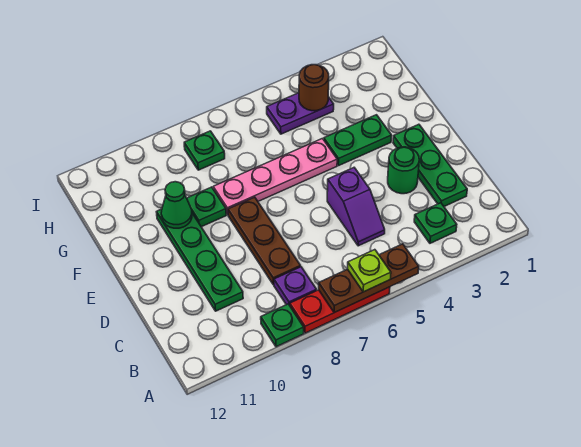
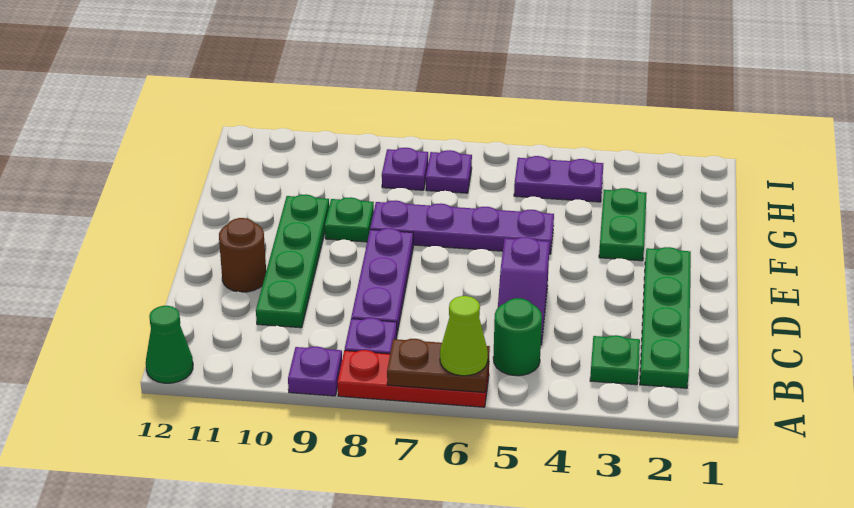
brown plate A5:A7 level 2 -> brown plate A6:A7 level 2
lime plate A6 level 3 -> lime cone A6 level 3
green plate A9 level 1 -> purple plate A9 level 1
green plate C2:E2 level 1 -> green plate B2:E2 level 1
brown plate C8:E8 level 1 -> purple plate C8:E8 level 1
green round brick D3 level 1 -> green round brick B5 level 1
green plate F3:F4 level 1 -> green plate F3:G3 level 1
pink plate F5:F8 level 1 -> purple plate F5:F8 level 1
green cone F10 level 2 -> green cone A12 level 1
brown round brick H4 level 2 -> brown round brick D11 level 1
none -> purple plate H7 level 1
green plate H8 level 1 -> purple plate H8 level 1

